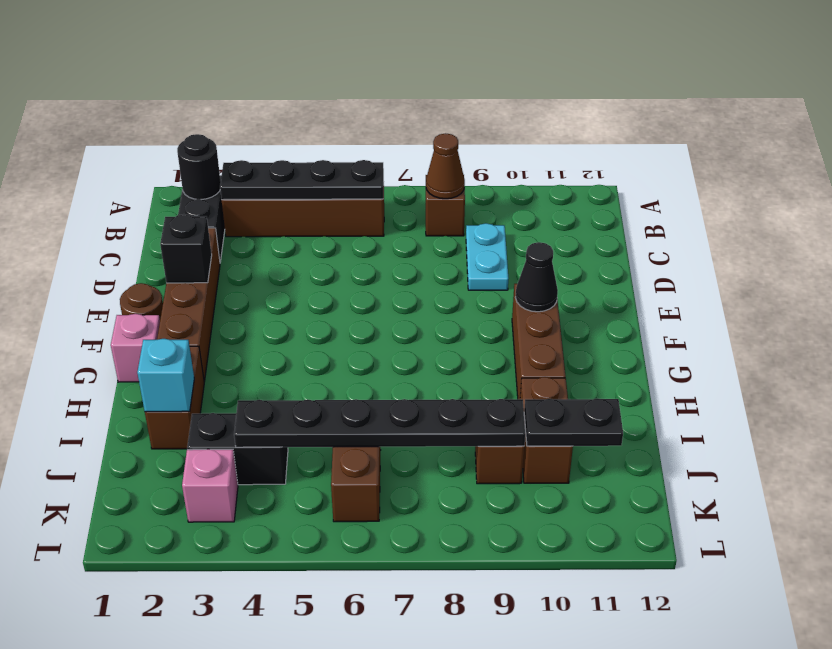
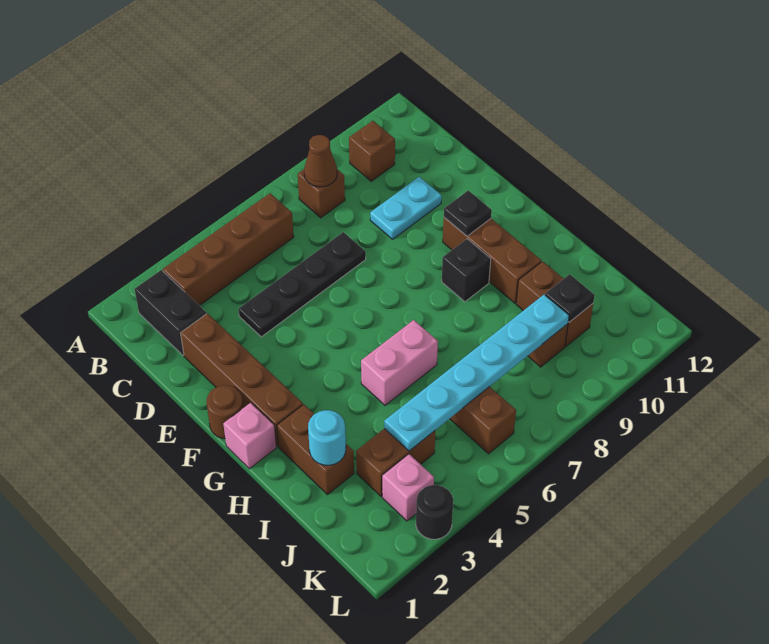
black round brick B2 level 2 -> black round brick L3 level 1
black plate B3:B6 level 2 -> black plate D4:D7 level 1
none -> brown brick B10 level 1
cyan plate C9:D9 level 1 -> cyan plate D9:D10 level 1
black brick E2 level 2 -> black brick G9 level 1
black cone F10 level 2 -> black plate F10 level 2
none -> pink brick H5:H6 level 1
cyan brick I2 level 2 -> cyan round brick I2 level 2
black brick J3:J4 level 1 -> brown brick J3:J4 level 1
black plate J4:J9 level 2 -> cyan plate J4:J9 level 2
black plate J10:J11 level 2 -> black plate J10 level 2

